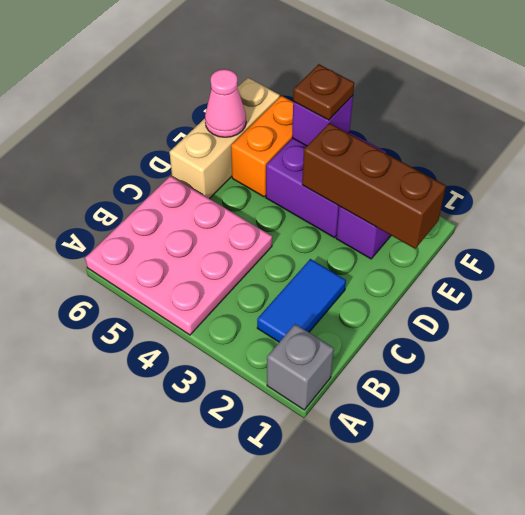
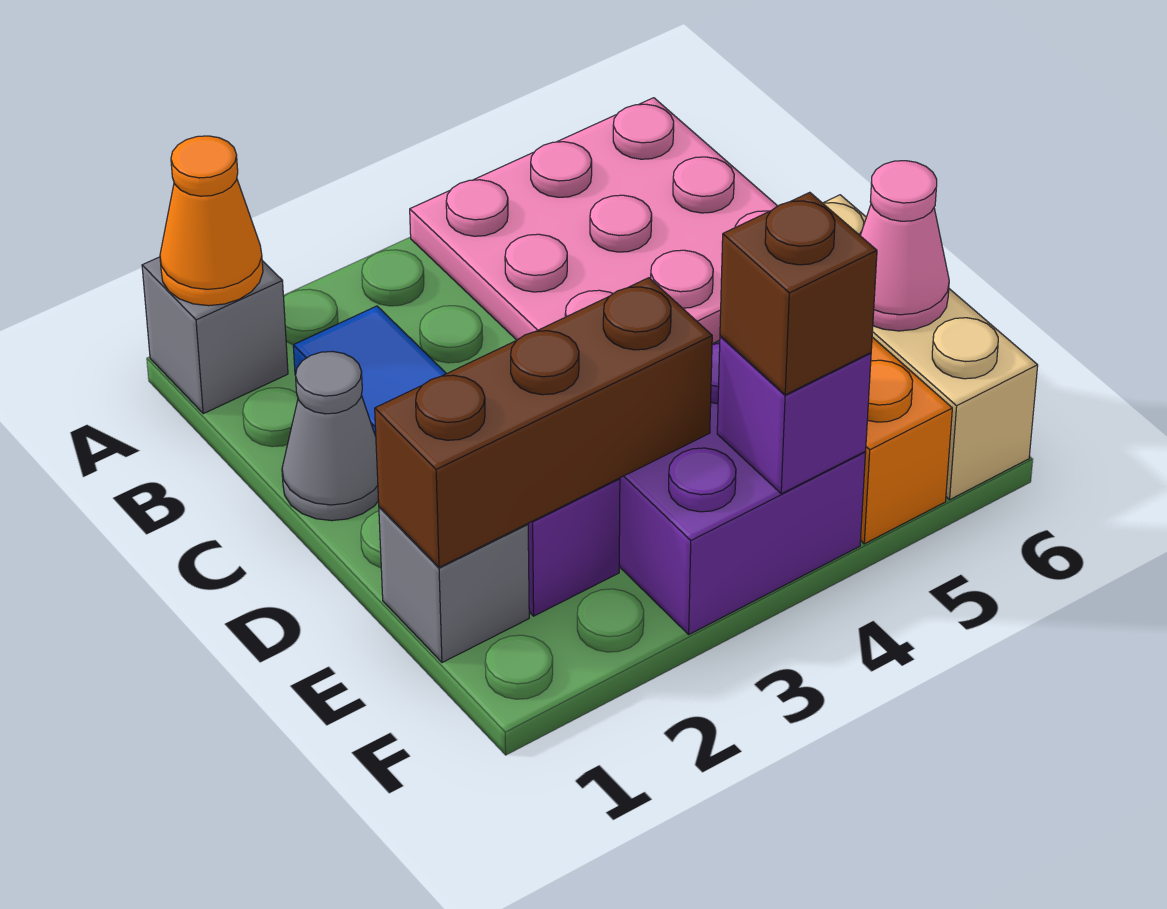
none -> orange cone A1 level 2
none -> grey cone C1 level 1
none -> grey brick E1 level 1
brown plate F4 level 3 -> brown brick F4 level 3

